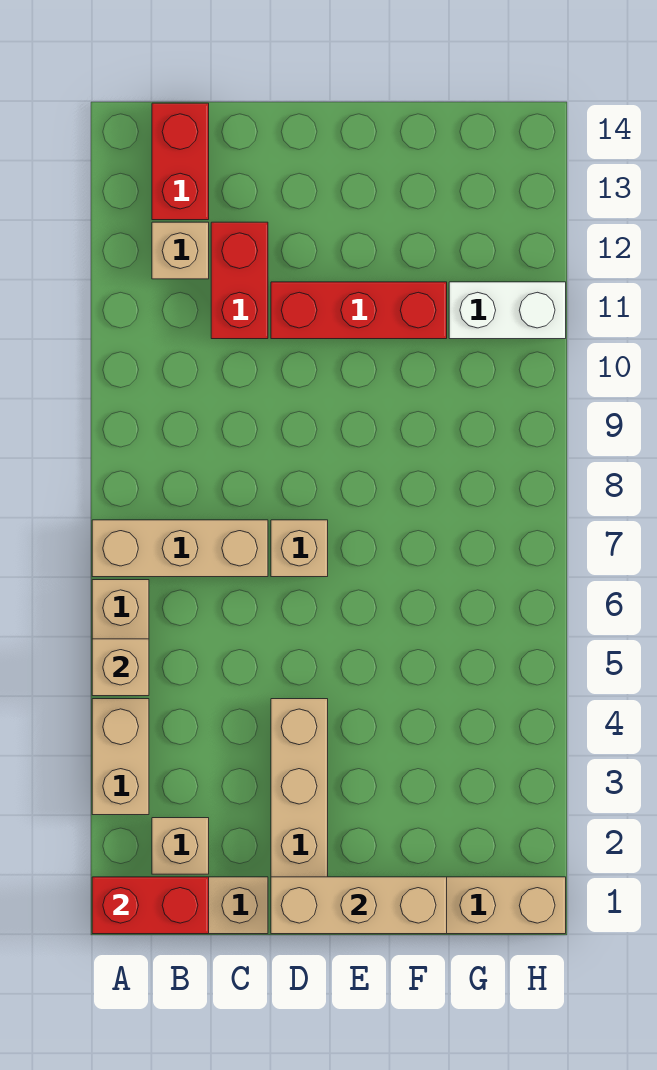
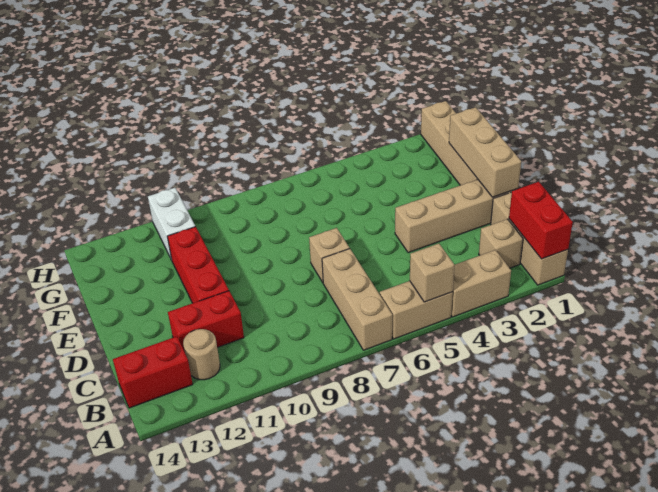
tan brick B12 level 1 -> tan round brick B12 level 1

